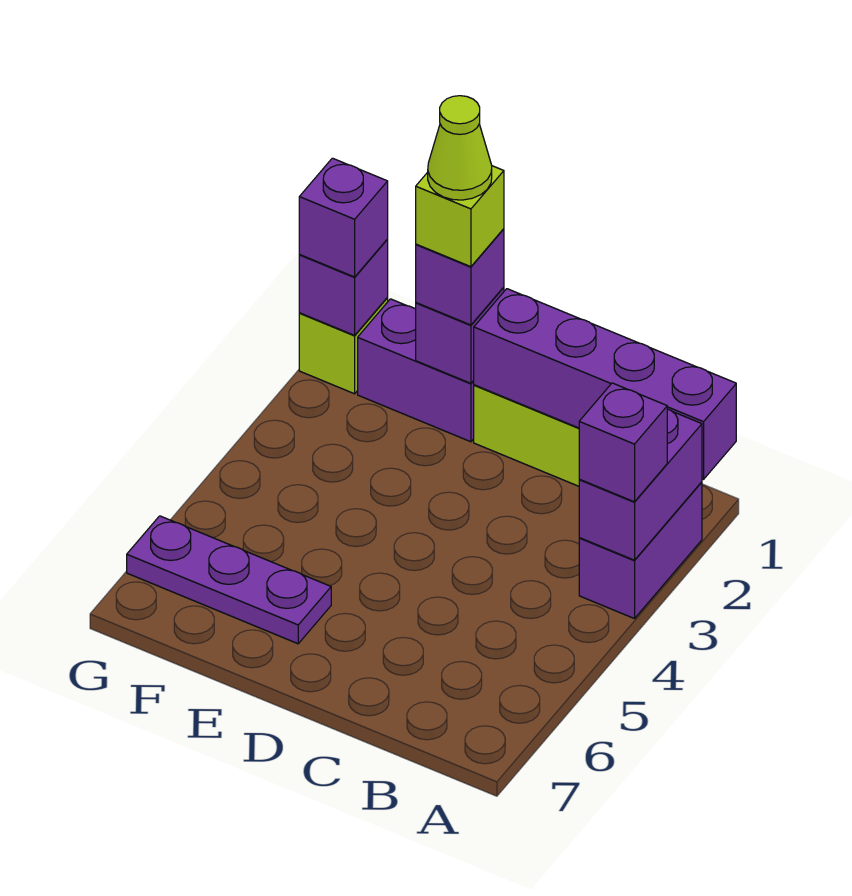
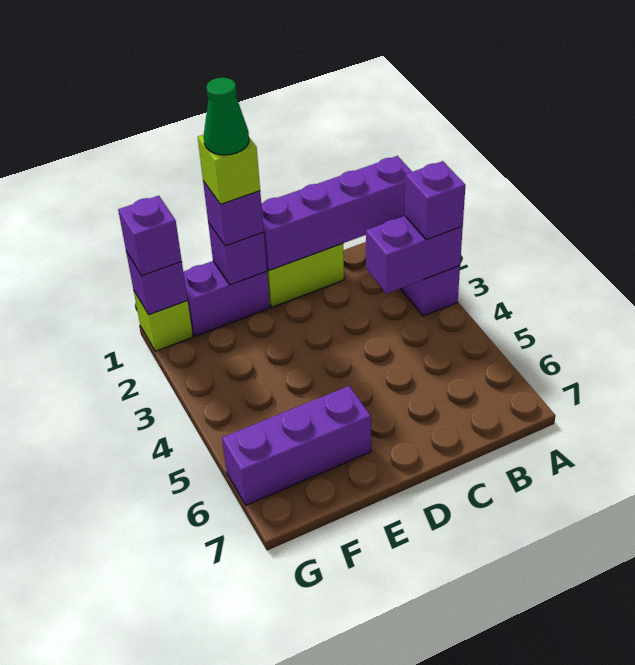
purple brick A2:A3 level 2 -> purple brick A3:B3 level 2
lime cone E1 level 5 -> green cone E1 level 5
purple plate E6:G6 level 1 -> purple brick E6:G6 level 1

